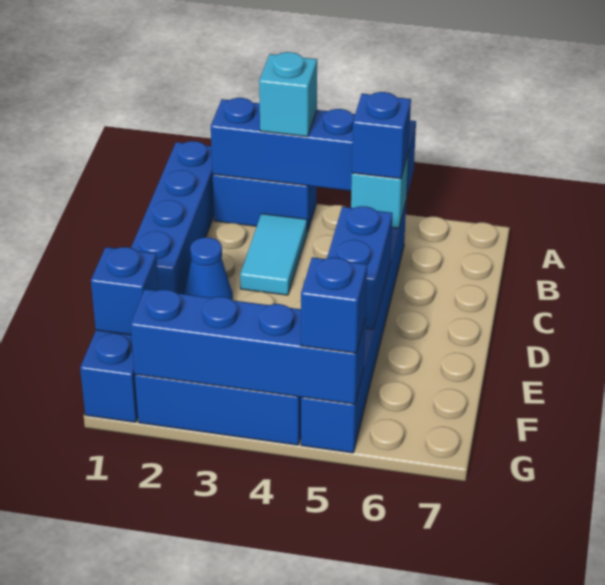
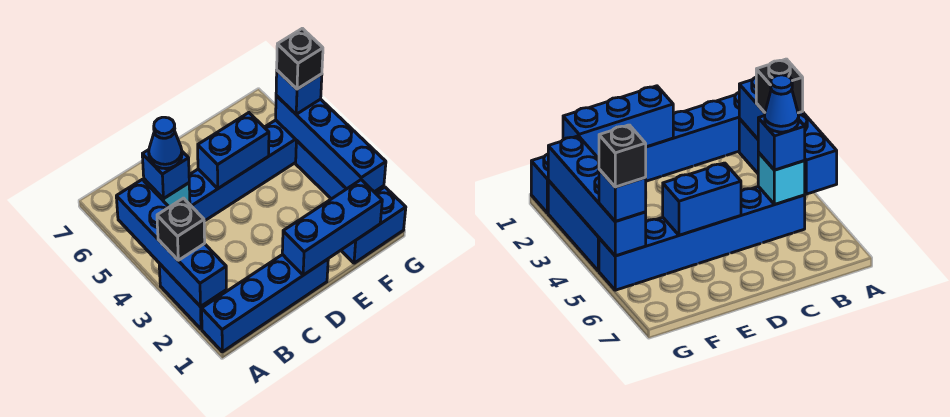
cyan brick A3 level 3 -> black brick A3 level 3
cyan tile B3:C3 level 1 -> none
blue cone D2 level 1 -> blue cone B5 level 4
blue brick F1 level 2 -> blue brick D1:F1 level 2
none -> black brick G5 level 4

